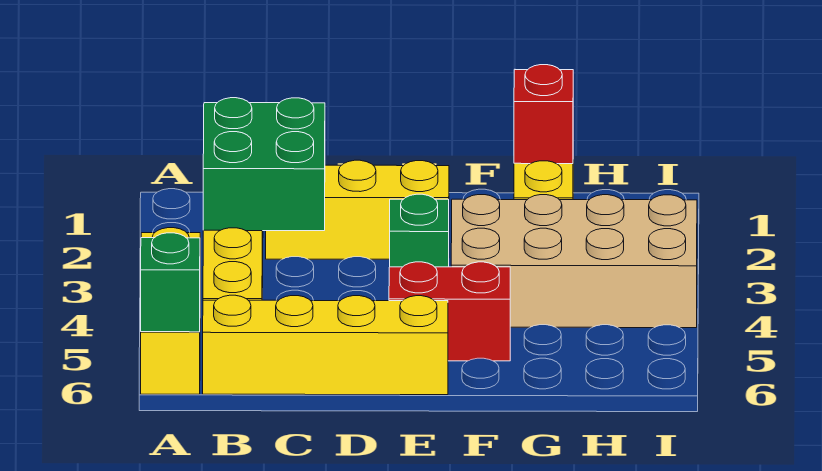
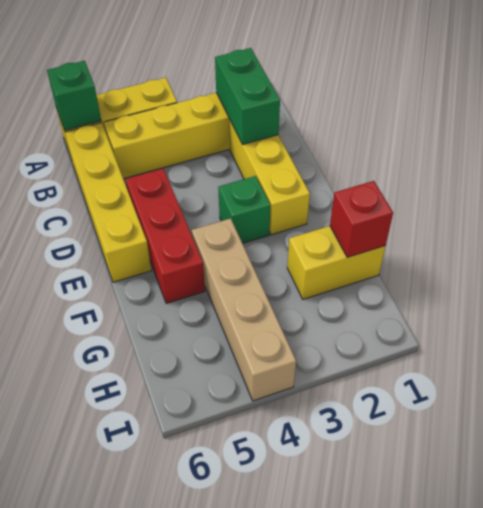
green brick B2:C3 level 2 -> green brick B2:C2 level 2
red brick E5:F5 level 1 -> red brick D5:F5 level 1
tan brick F3:I4 level 1 -> tan brick F4:I4 level 1

